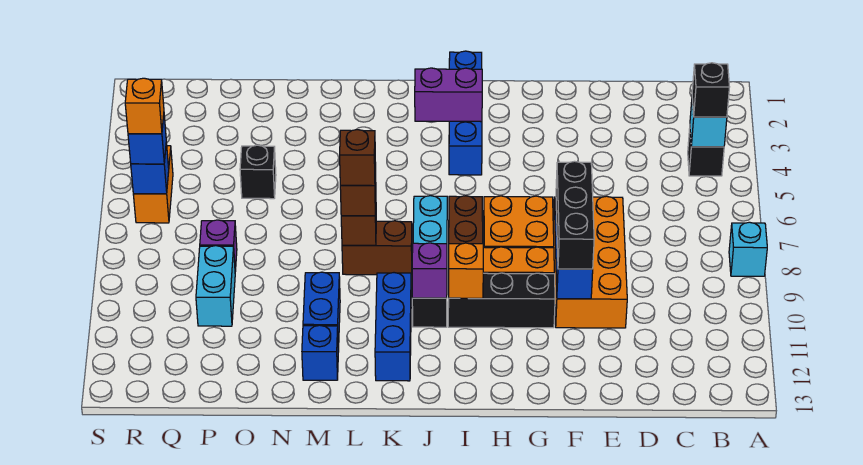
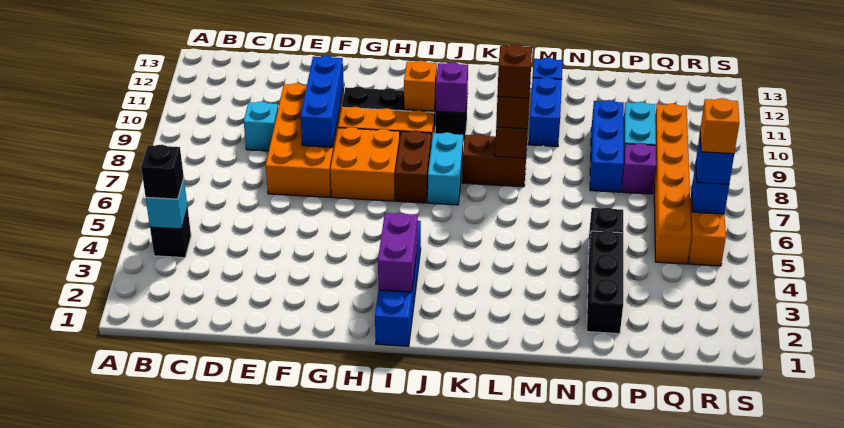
cyan brick A8 level 1 -> cyan brick D9 level 1
black brick F8:F10 level 3 -> black brick O2:O4 level 1
purple brick I3:J3 level 2 -> purple brick I2:I3 level 2
blue brick K10:K12 level 1 -> blue brick O8:O10 level 1
none -> orange brick Q5:Q10 level 1

